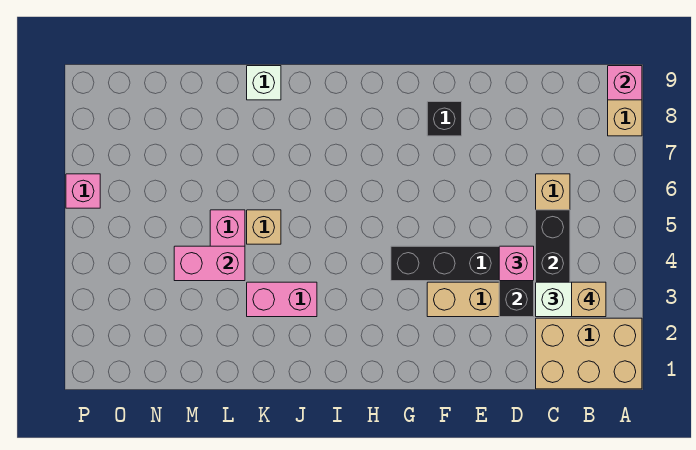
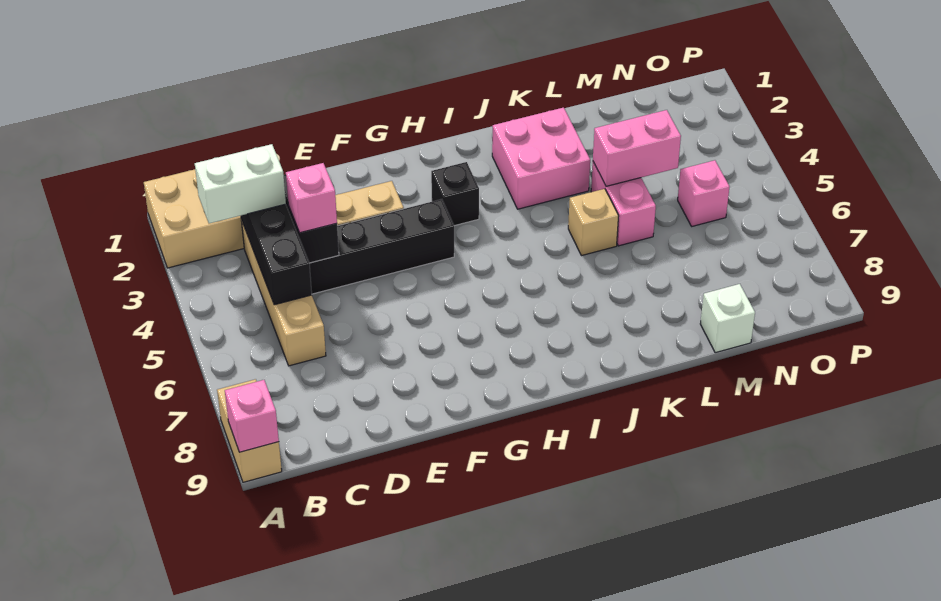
tan brick B3 level 4 -> none
black brick F8 level 1 -> black brick H3 level 1
pink brick J3:K3 level 1 -> pink brick J2:K3 level 1
white brick K9 level 1 -> white brick M9 level 1
pink brick P6 level 1 -> pink brick N5 level 1

